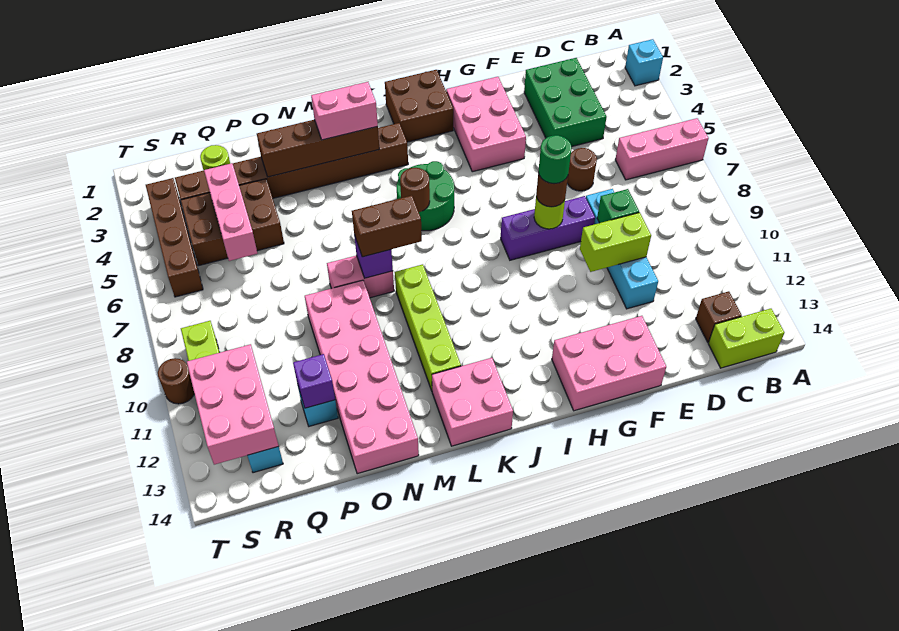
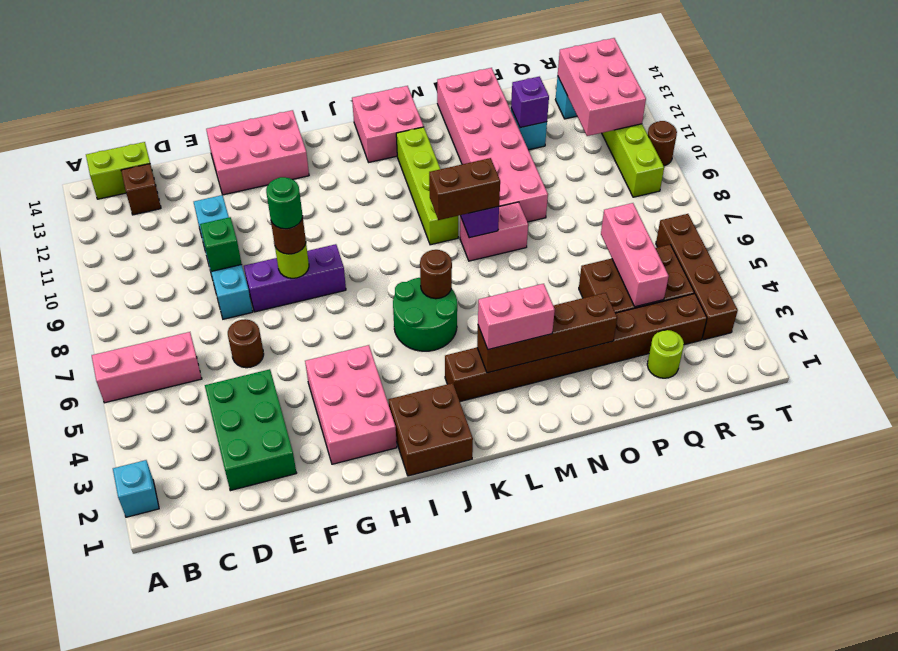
lime brick E10:F10 level 2 -> none

